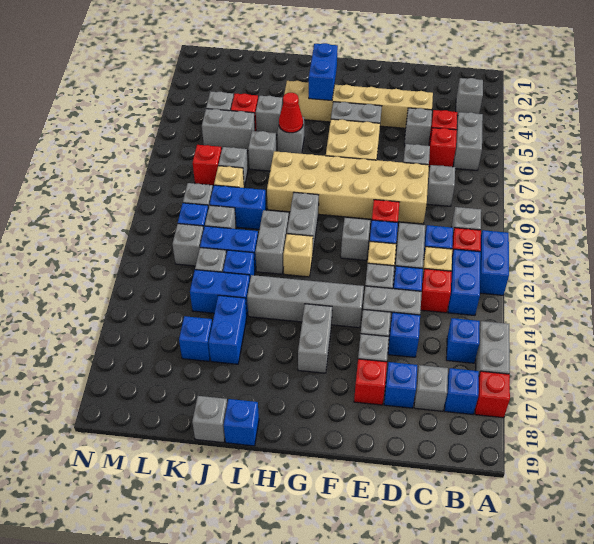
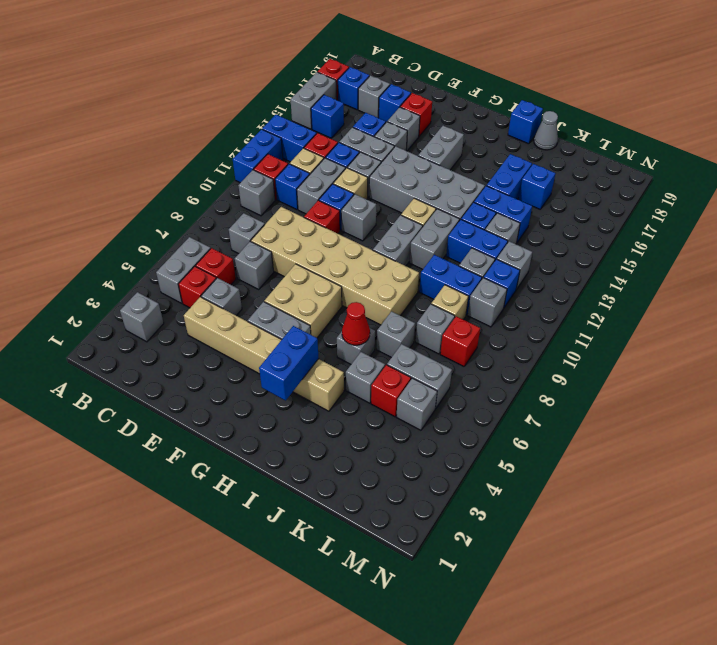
blue brick B12:B13 level 1 -> blue brick A13:B13 level 1
grey brick F14:I14 level 1 -> grey brick F13:I14 level 1
grey brick J19 level 1 -> grey cone J19 level 1

